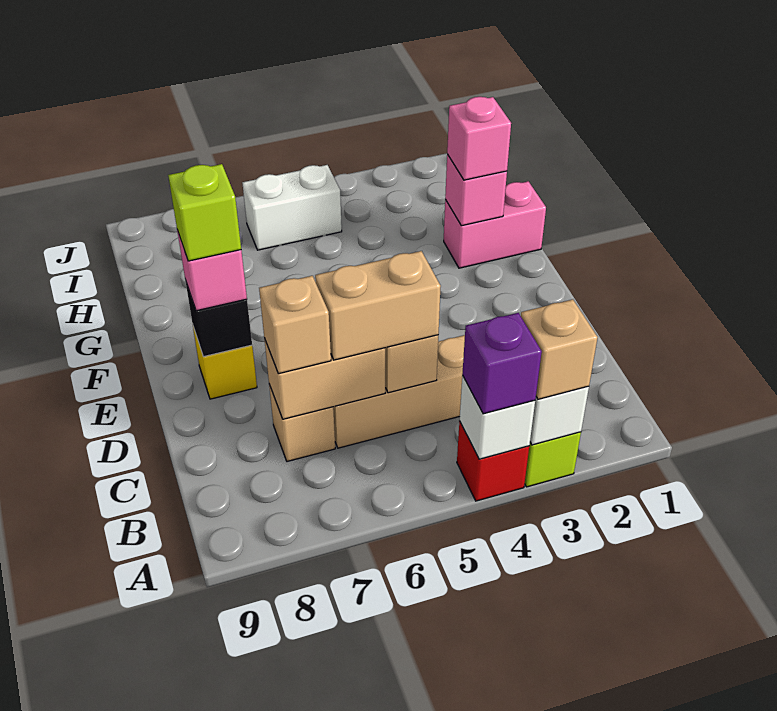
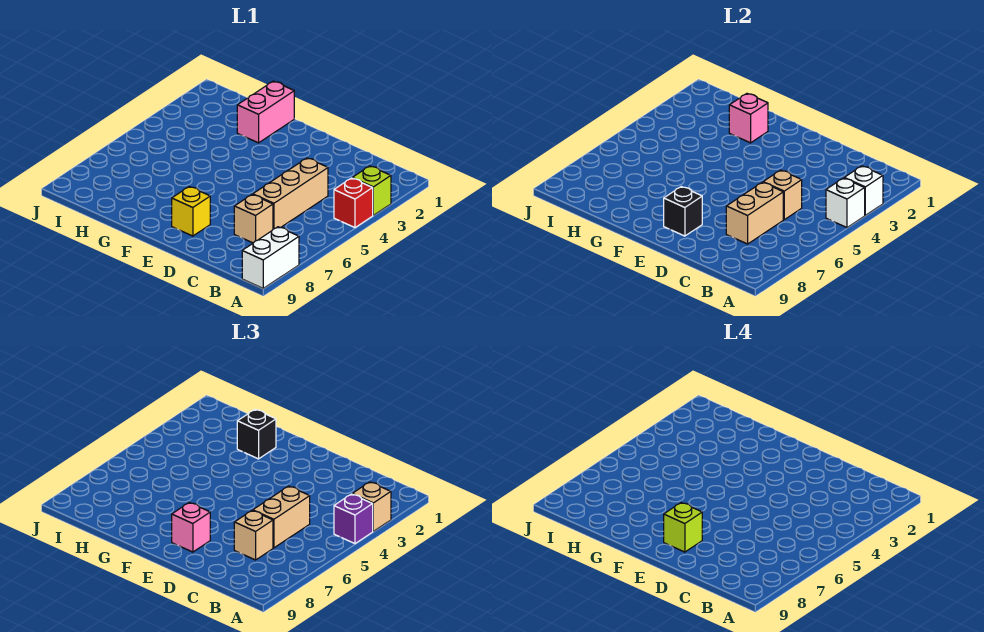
pink brick G2 level 3 -> black brick G2 level 3
white brick I5:I6 level 1 -> white brick A8:A9 level 1

